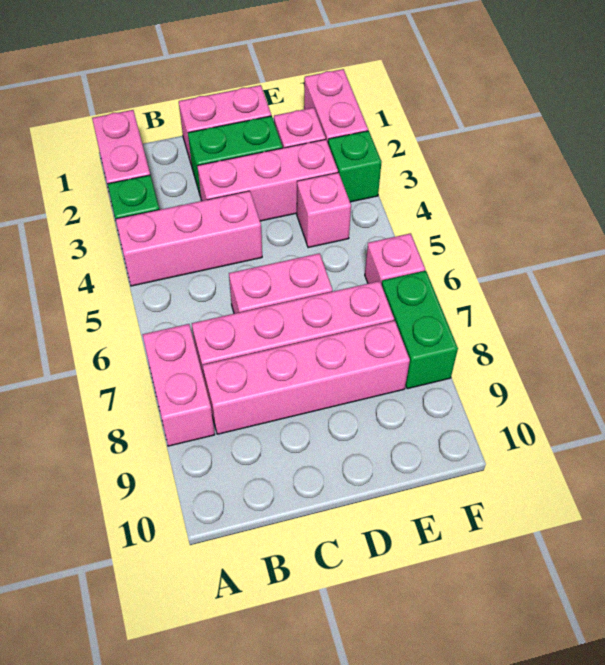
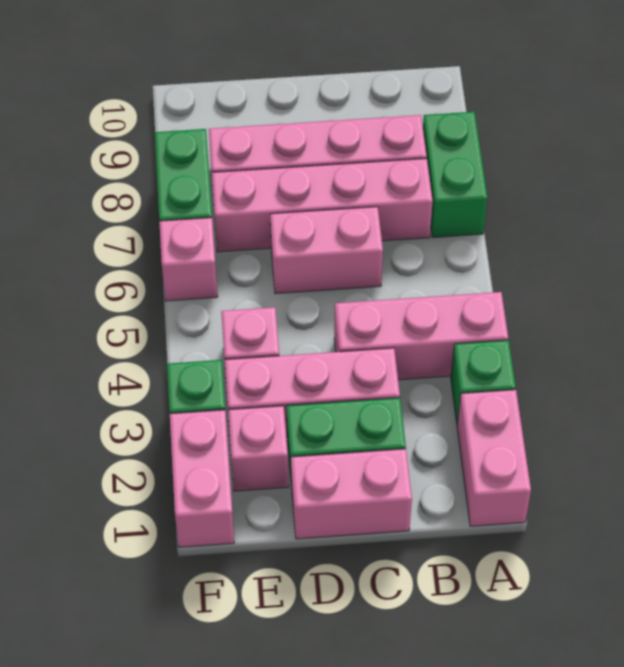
pink brick A7:A8 level 1 -> green brick A7:A8 level 1

